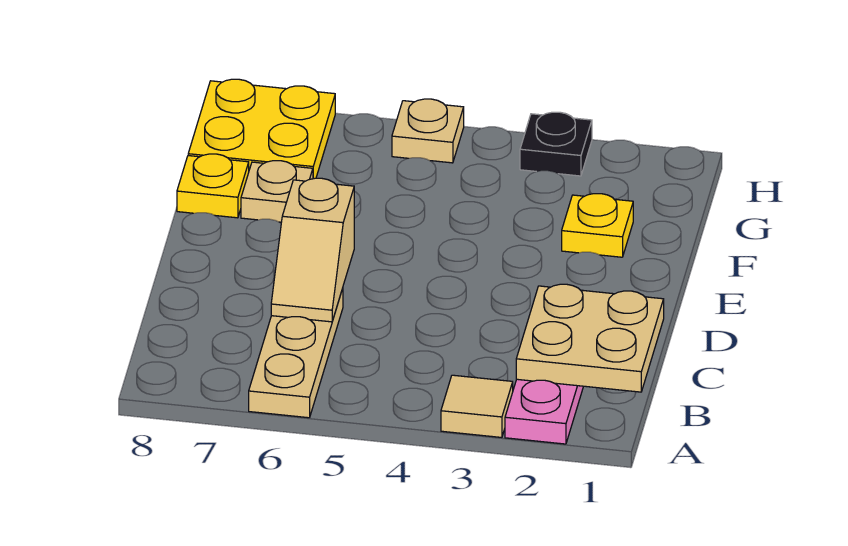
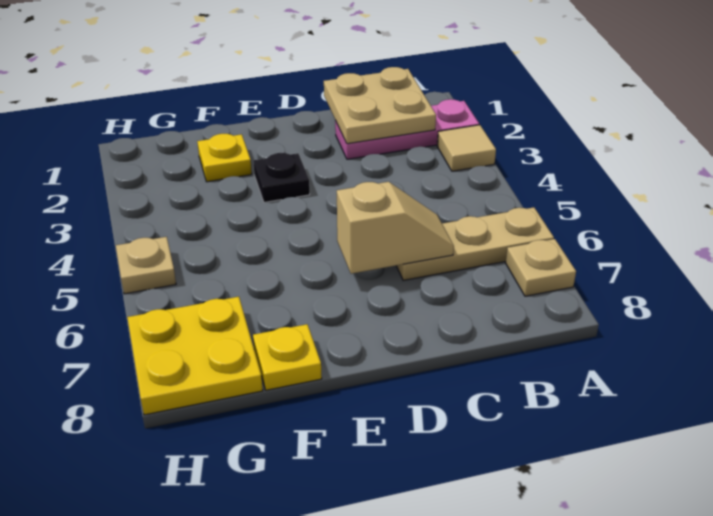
tan plate F7 level 1 -> tan plate A7 level 1
black plate H3 level 1 -> black plate E3 level 1

